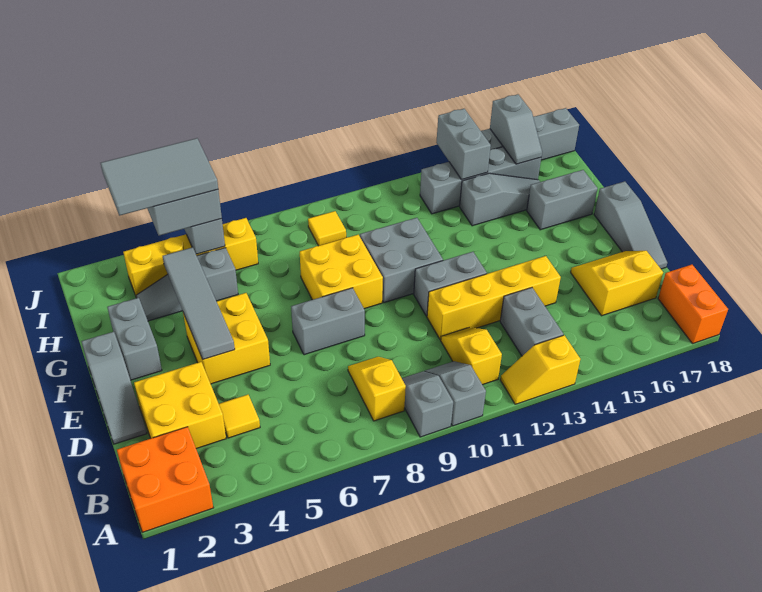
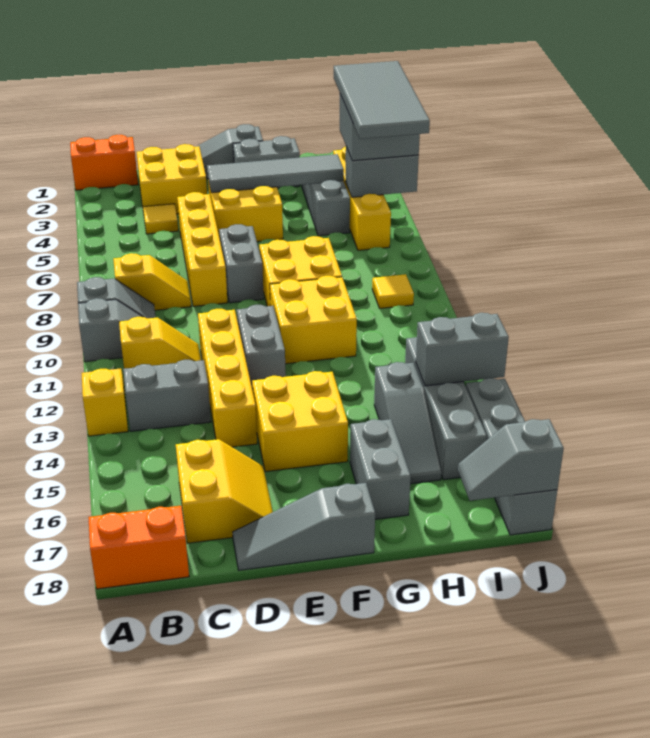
orange brick A1:B2 level 1 -> orange brick A1:B1 level 1
none -> yellow brick D5:D8 level 1
none -> yellow brick E14:F15 level 1
grey brick F10:G11 level 1 -> yellow brick F10:G11 level 1
grey tile I3:J5 level 4 -> grey tile I3:J6 level 4
grey slope I16:J16 level 2 top J -> grey slope I18:J18 level 2 top J

